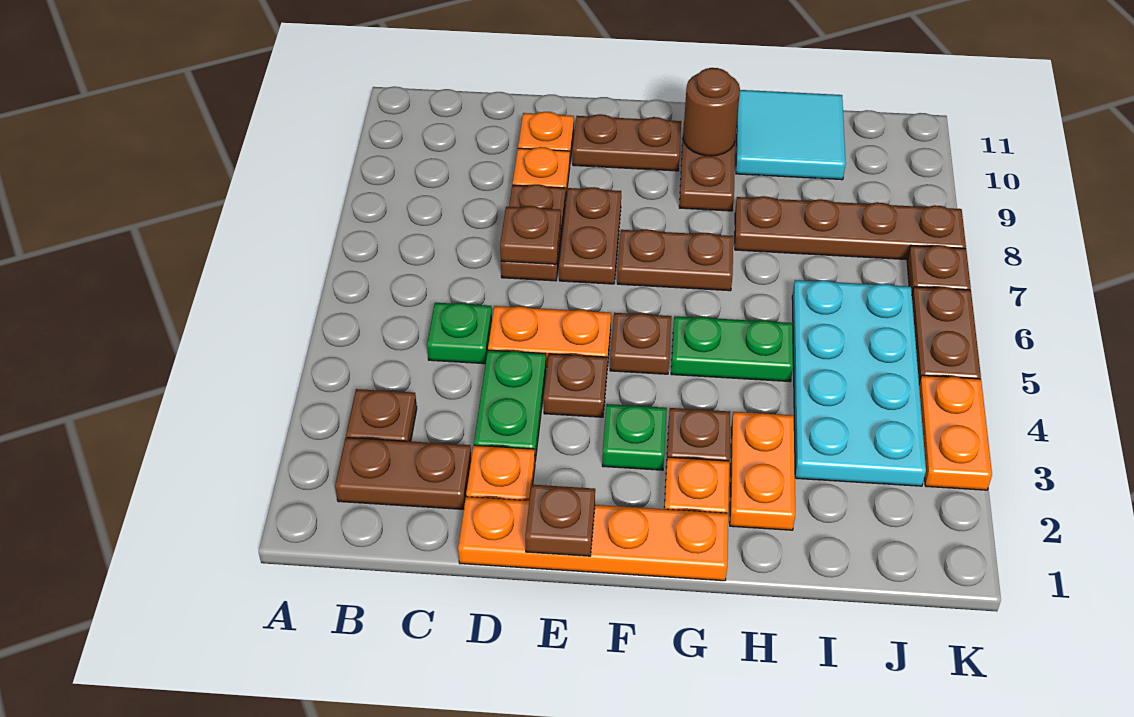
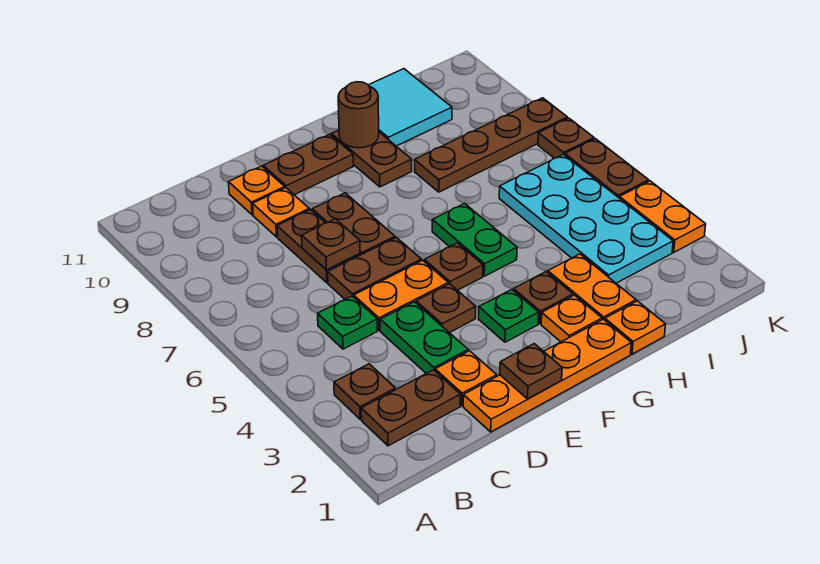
brown plate F7:G7 level 1 -> brown plate D6:E6 level 1
green plate G5:H5 level 1 -> green plate G5:G6 level 1
none -> orange plate H1 level 1

